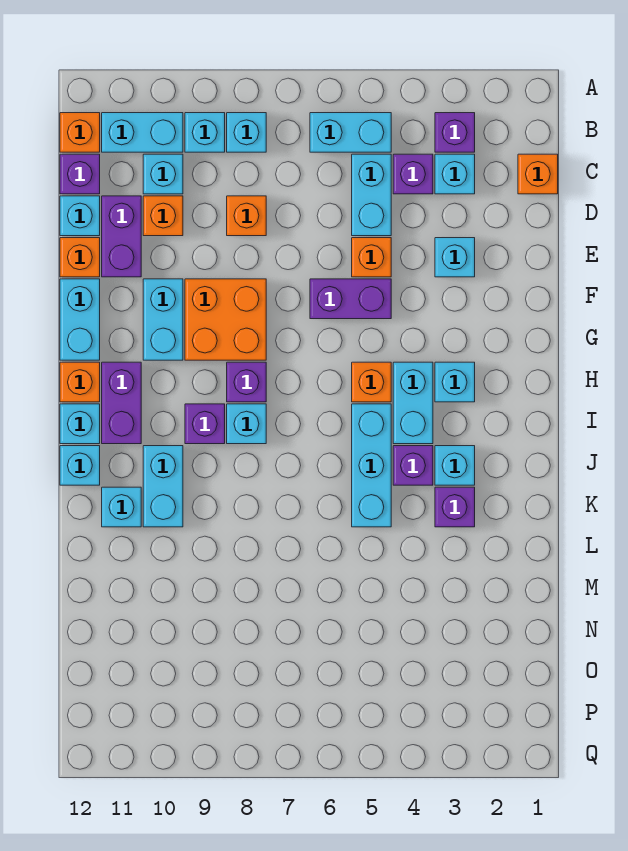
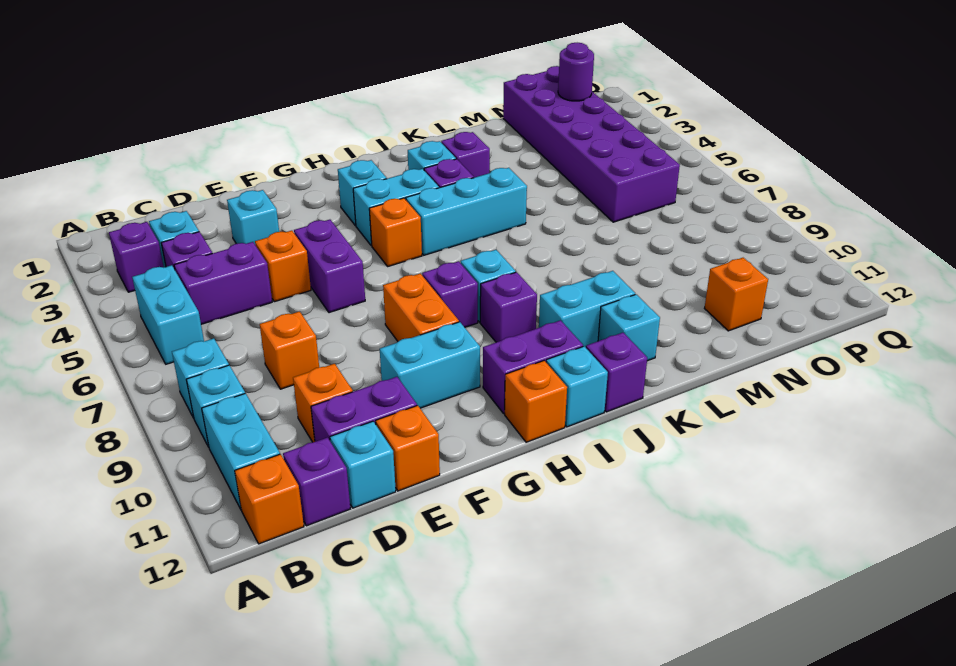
orange brick C1 level 1 -> orange brick N11 level 1
cyan brick C5:D5 level 1 -> purple brick C5:D5 level 1
cyan brick C10 level 1 -> none
orange brick F8:G9 level 1 -> orange brick G8:G9 level 1
cyan brick F12:G12 level 1 -> none
cyan brick J12 level 1 -> purple brick J12 level 1
none -> purple brick N1:O6 level 1
none -> purple round brick O2 level 2

